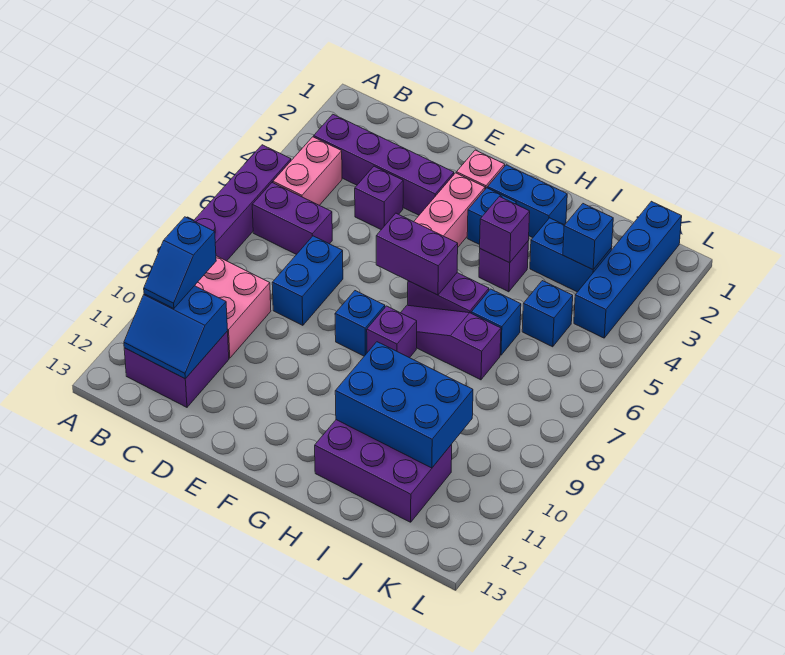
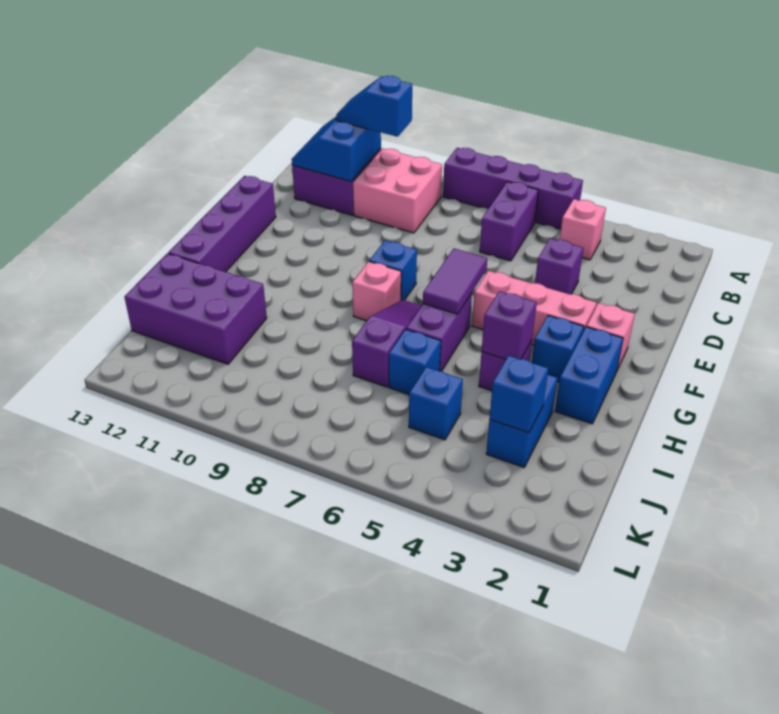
purple brick B3:E3 level 1 -> purple brick E13:H13 level 1
pink brick B4:B5 level 1 -> pink brick B4 level 1
blue brick D7:D8 level 1 -> none
purple brick F6:G6 level 2 -> purple tile F6:G6 level 2
purple brick G8 level 1 -> pink brick G8 level 1
blue brick H10:J11 level 2 -> none
purple brick H11:J12 level 1 -> purple brick I11:J13 level 1
blue brick K1:K4 level 1 -> none

